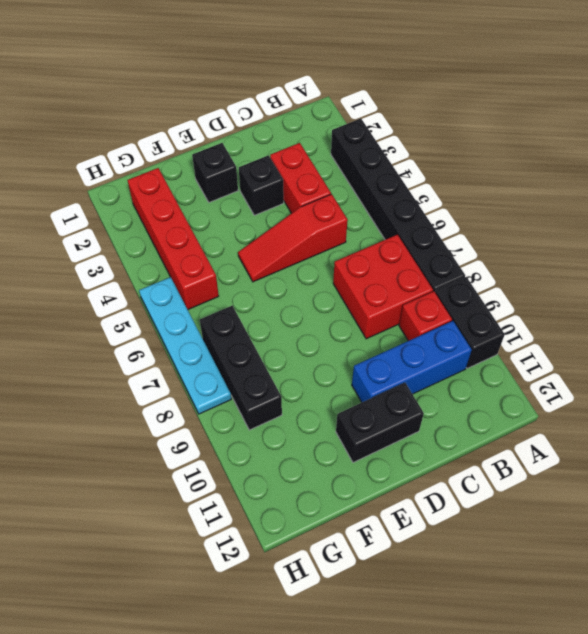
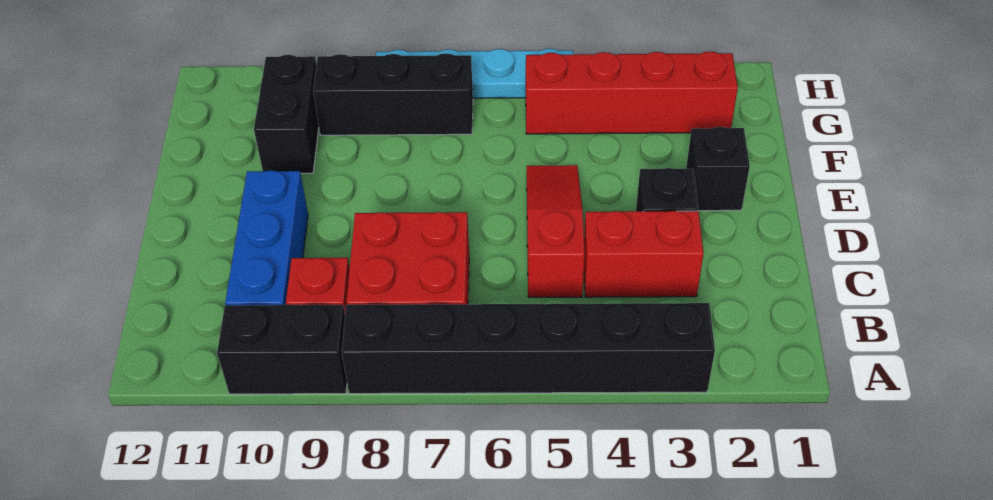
black brick D11:E11 level 1 -> black brick F10:G10 level 1

